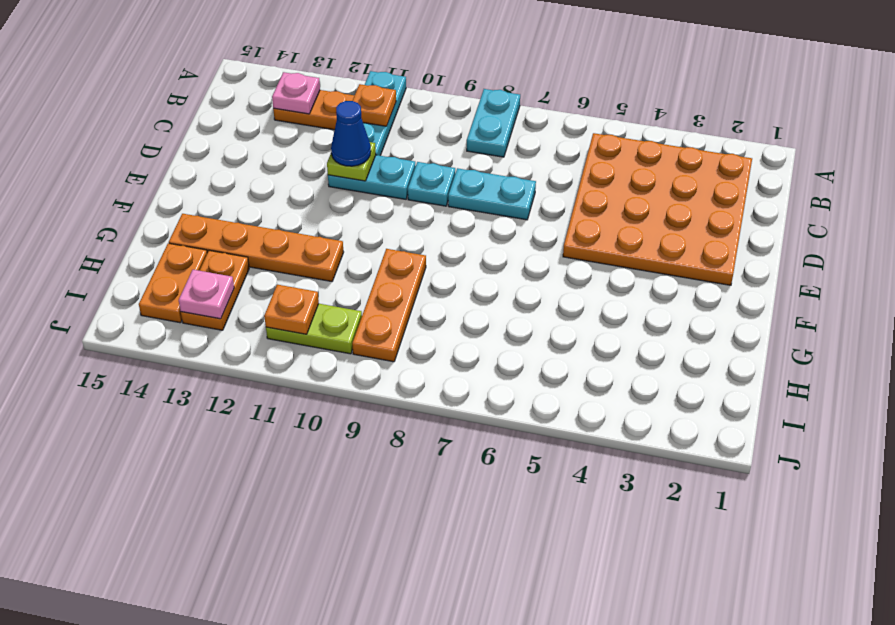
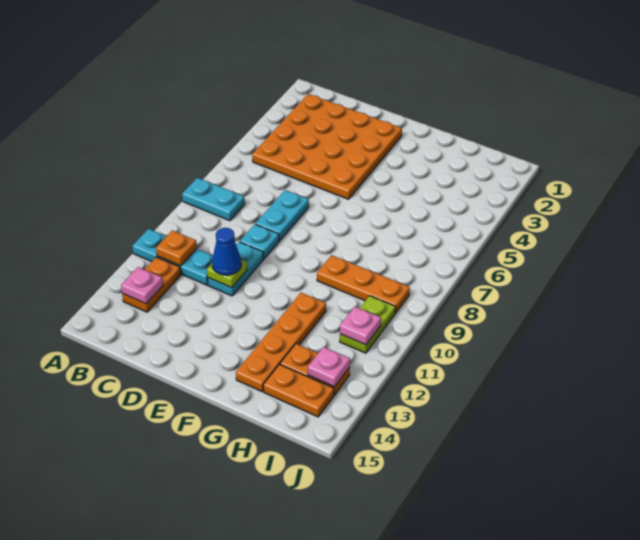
orange plate I11 level 2 -> pink plate I11 level 2

